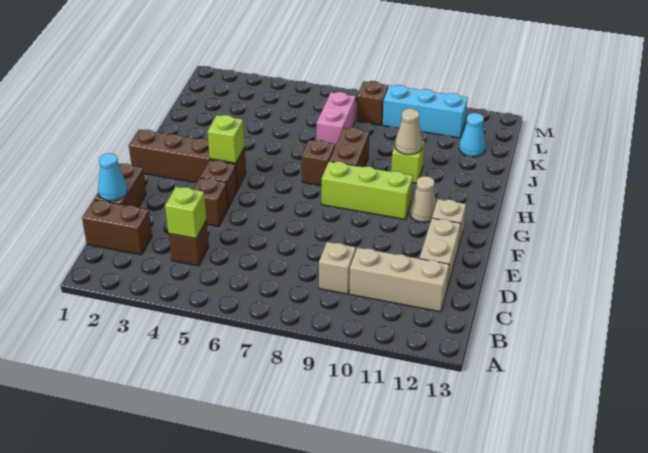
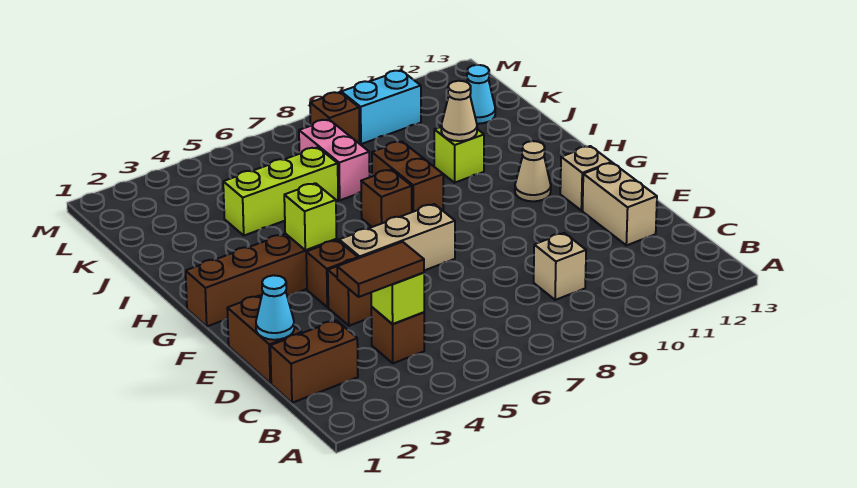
none -> brown tile C3:C4 level 3
tan brick C10:C12 level 1 -> tan brick F5:F7 level 1
lime brick G8:G10 level 1 -> lime brick J4:J6 level 1
cyan brick L9:L11 level 1 -> cyan brick L9:L10 level 1

